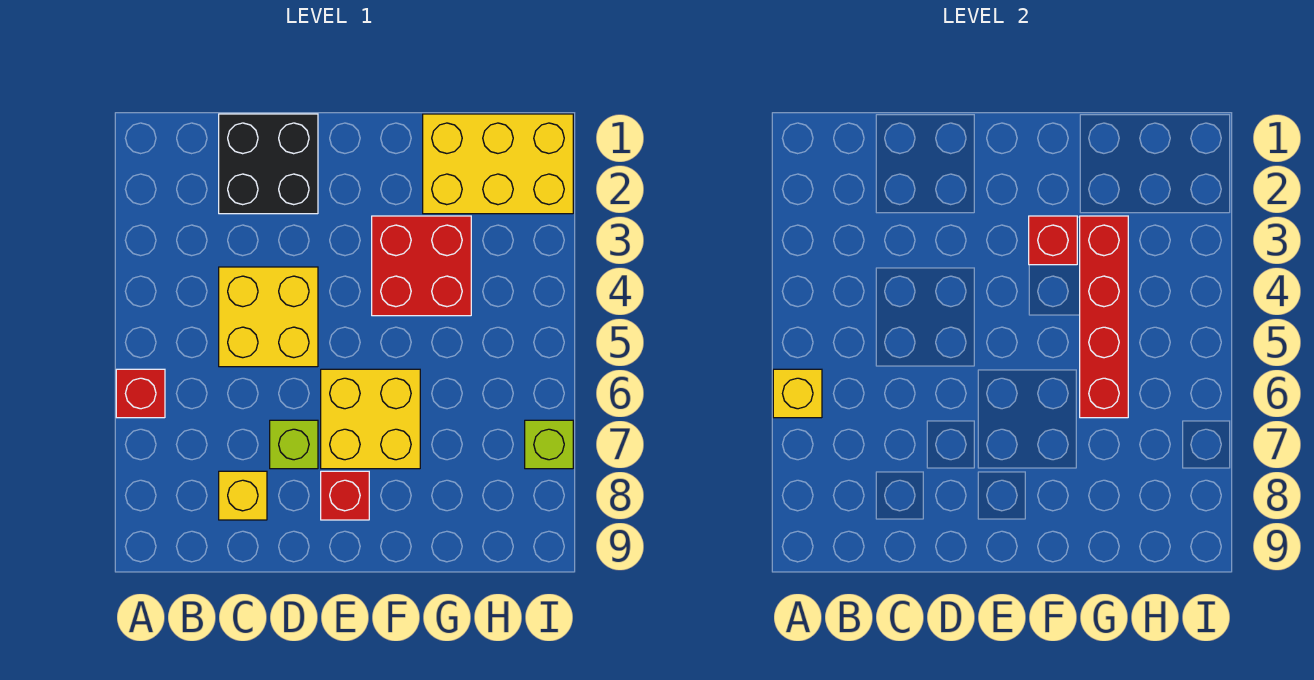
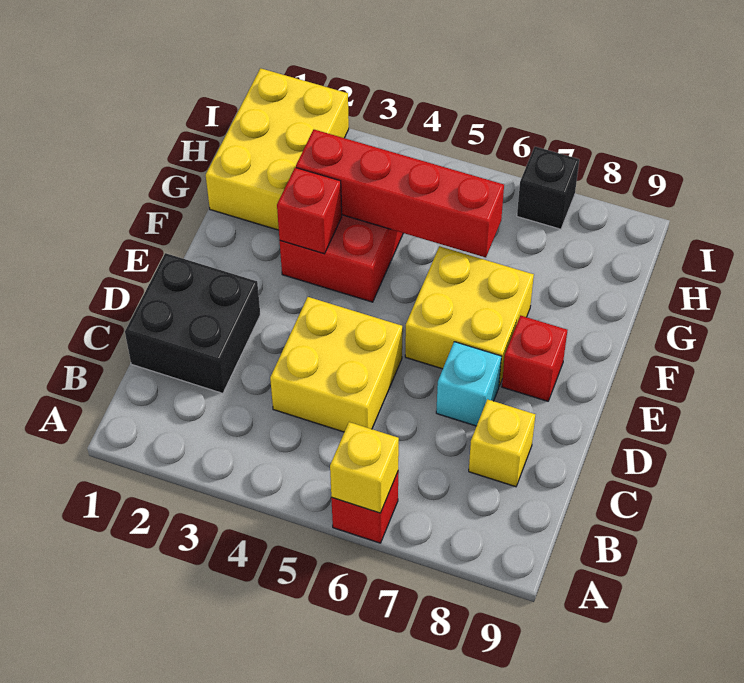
lime brick D7 level 1 -> cyan brick D7 level 1
lime brick I7 level 1 -> black brick I7 level 1

